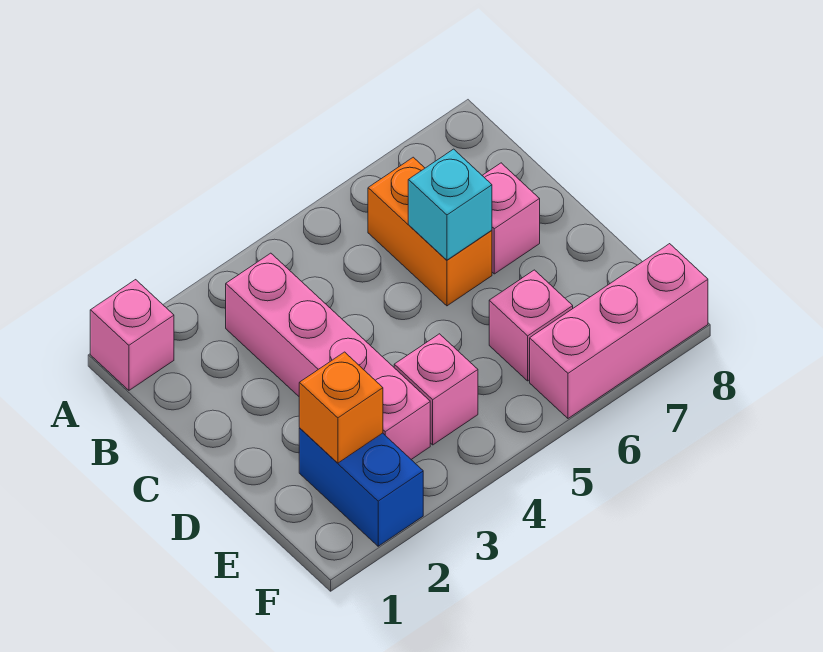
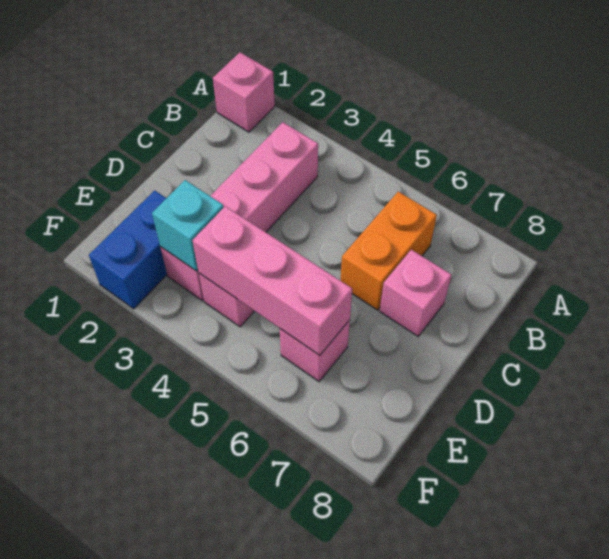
cyan brick C6 level 2 -> cyan brick E3 level 2
orange brick E2 level 2 -> none
pink brick F6:F8 level 1 -> pink brick E4:E6 level 2

